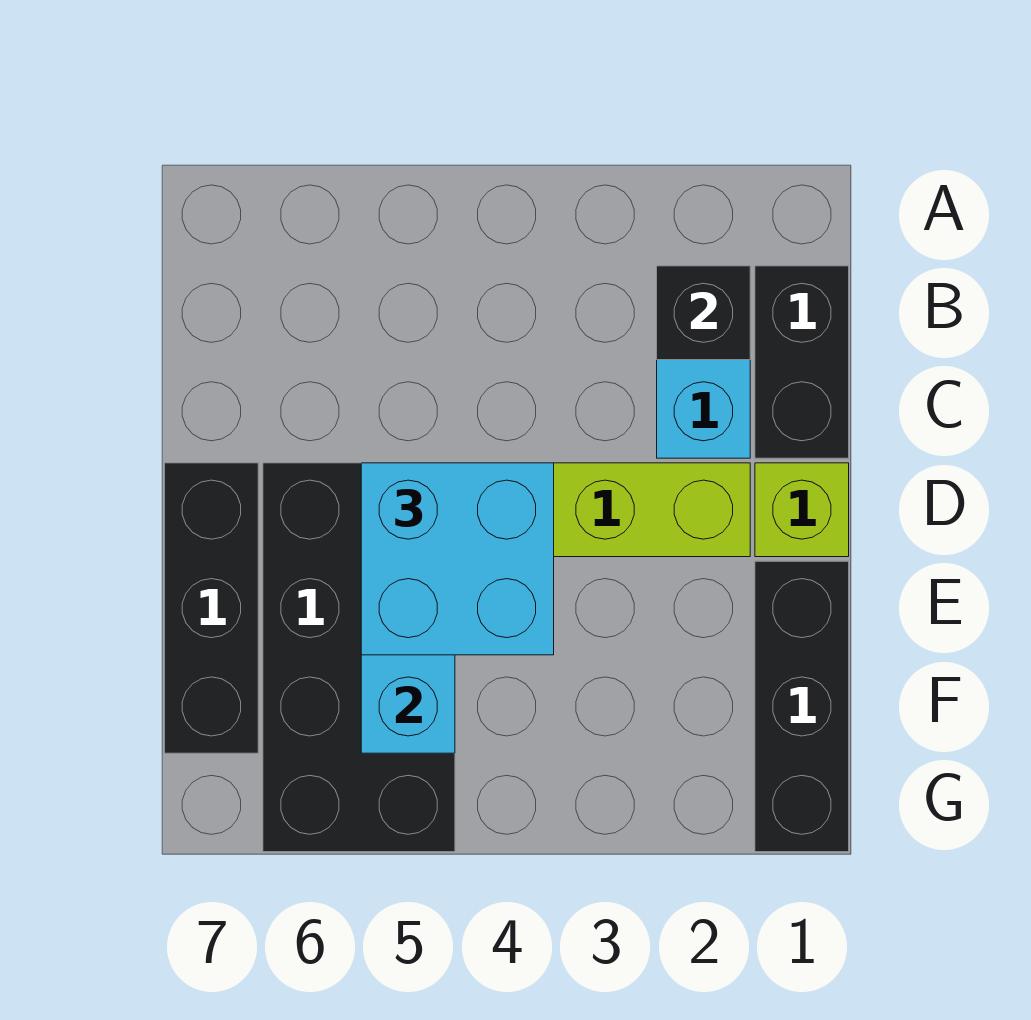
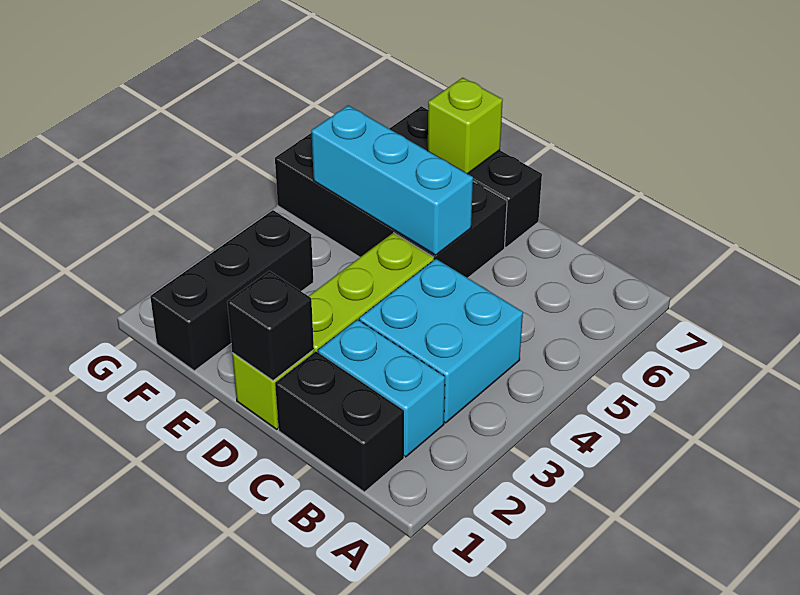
black brick B2 level 2 -> black brick D1 level 2
cyan brick D4:E5 level 3 -> cyan brick B3:C4 level 1
black brick E1:G1 level 1 -> black brick F1:F3 level 1
none -> lime brick E7 level 2

